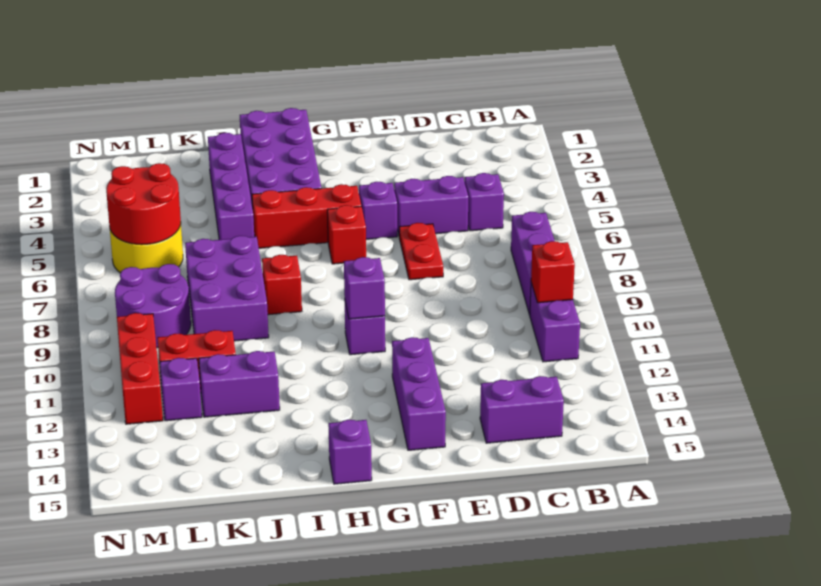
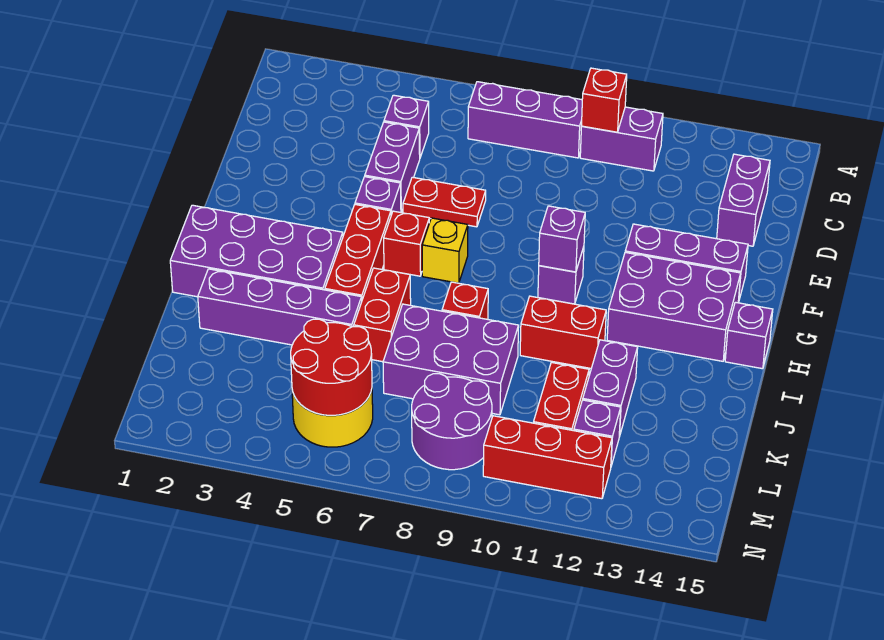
none -> yellow brick G7 level 1
none -> purple brick G12:H14 level 1
none -> red brick I6:J6 level 1
none -> red brick I10:I11 level 1

